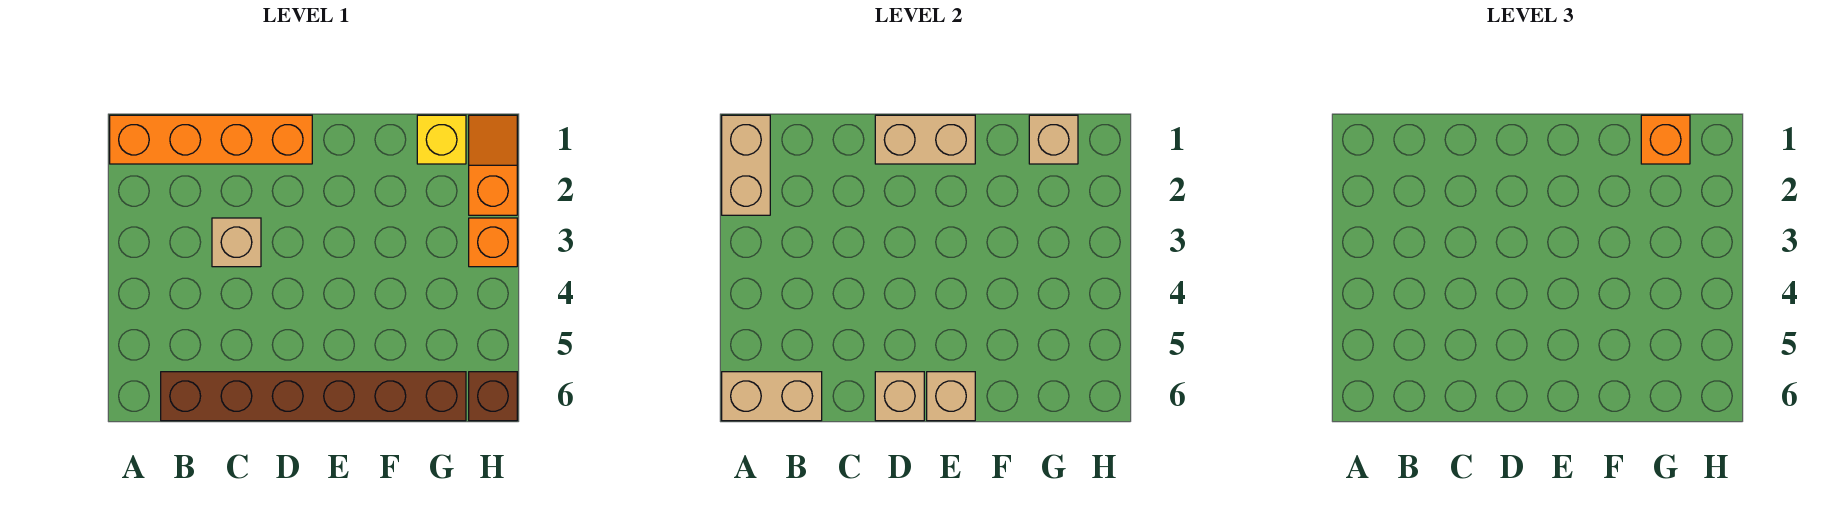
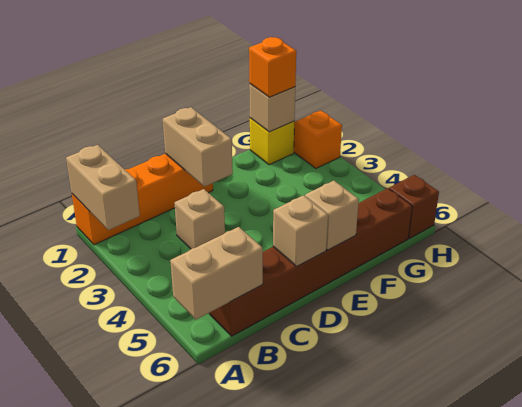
tan brick D1:E1 level 2 -> tan brick D1:D2 level 2
orange brick H3 level 1 -> none

